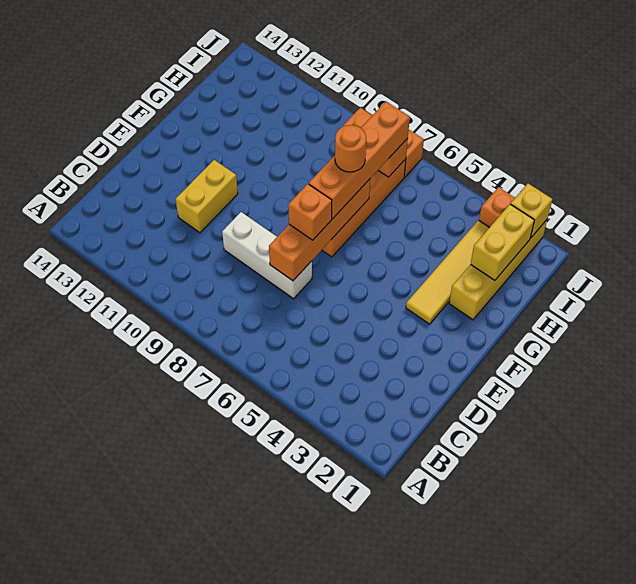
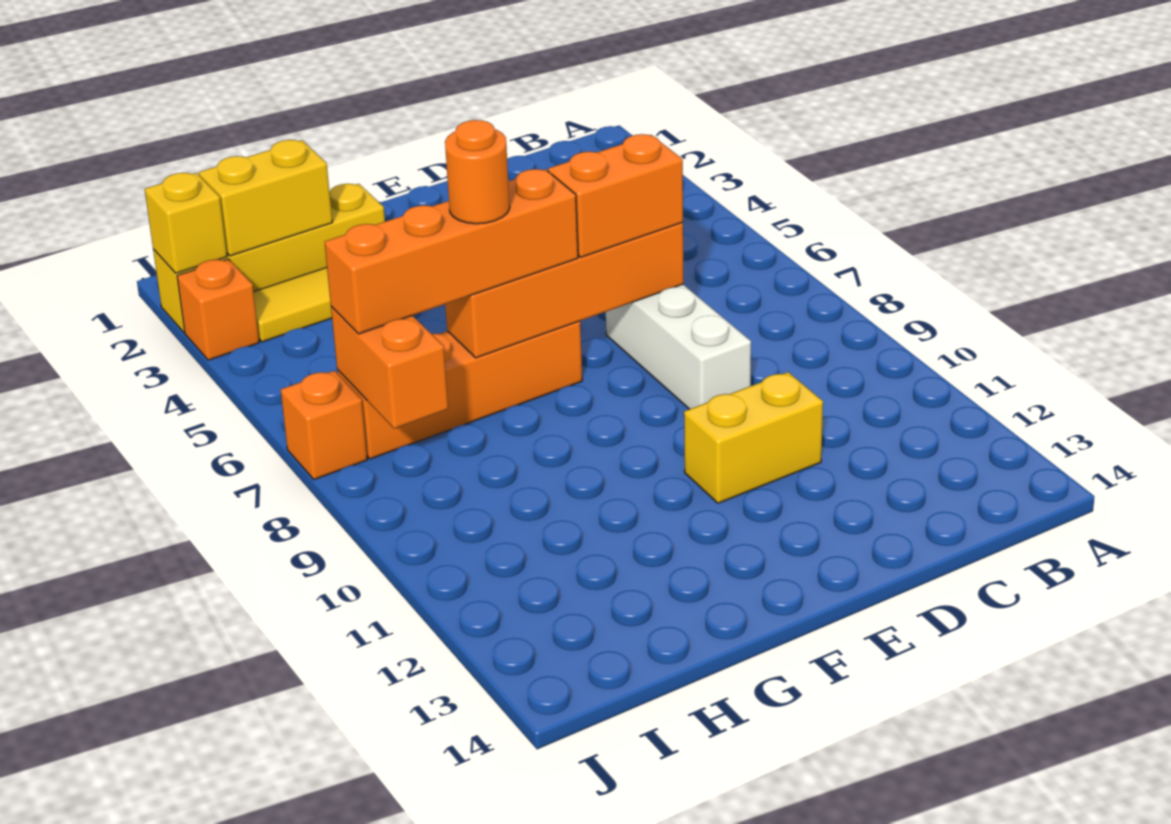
orange brick E7 level 3 -> orange brick D7:E7 level 3

